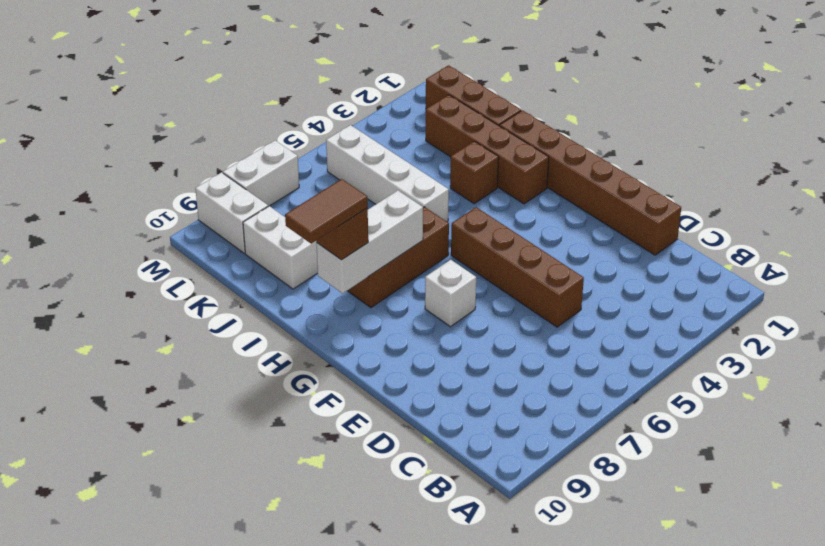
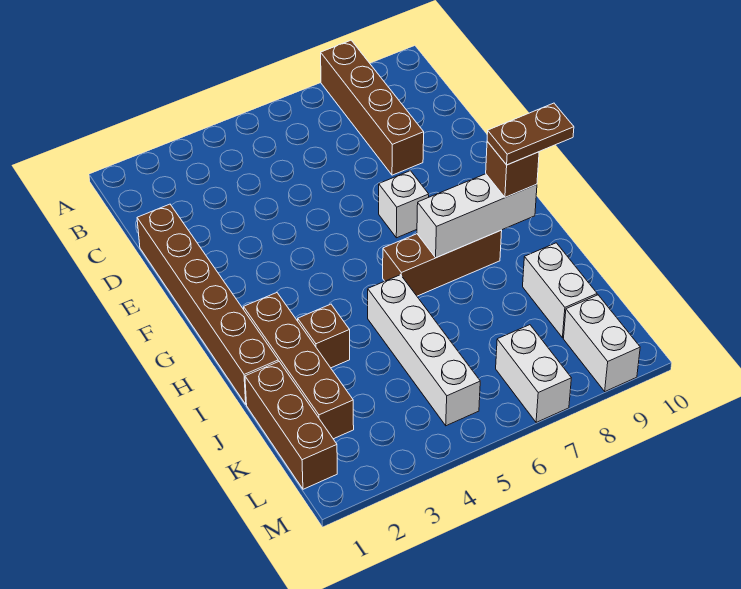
brown brick D5:G5 level 1 -> brown brick A8:D8 level 1
brown tile H9:H10 level 4 -> brown plate H9:H10 level 4
white brick M7:M8 level 1 -> white brick L7:M7 level 1

